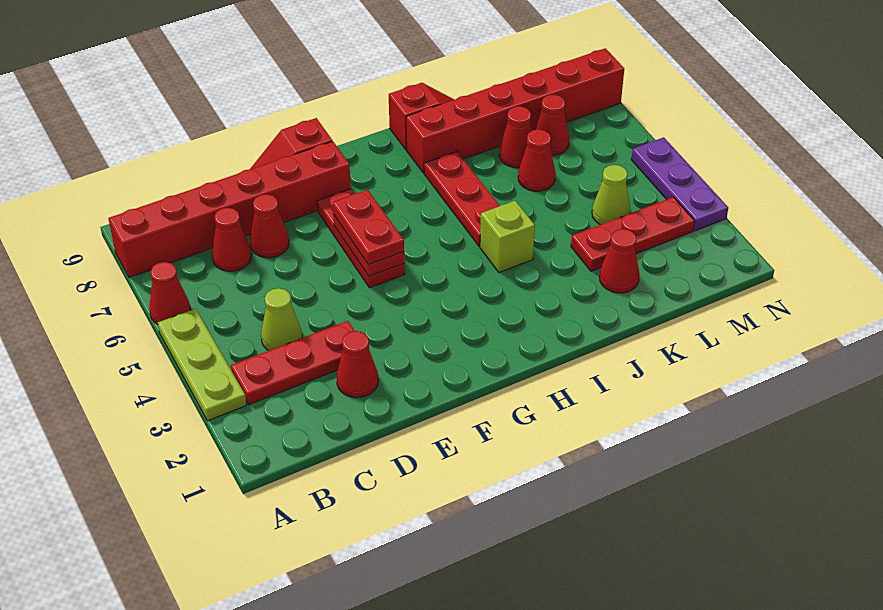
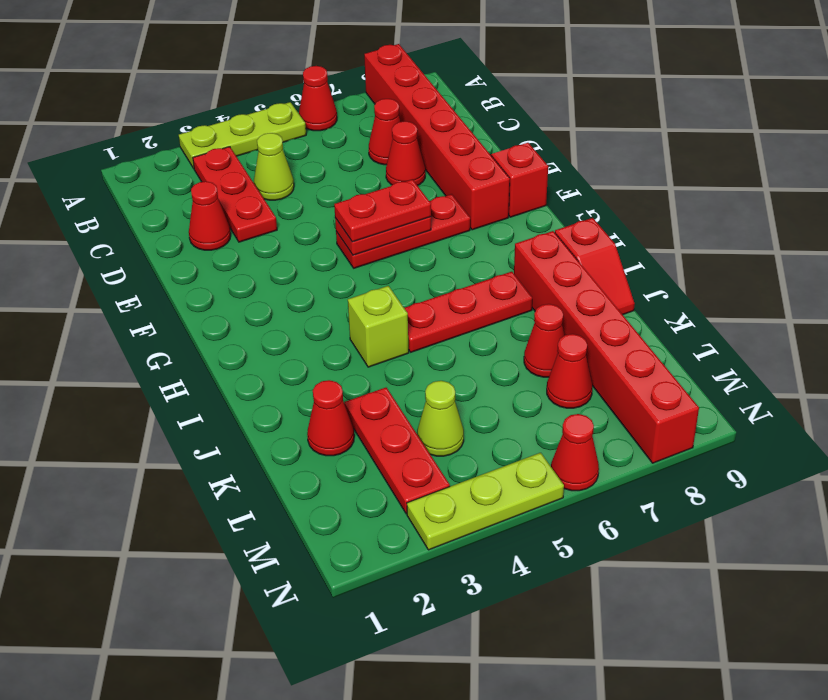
red cone K6 level 1 -> red cone N6 level 1
purple plate N3:N5 level 1 -> lime plate N3:N5 level 1

